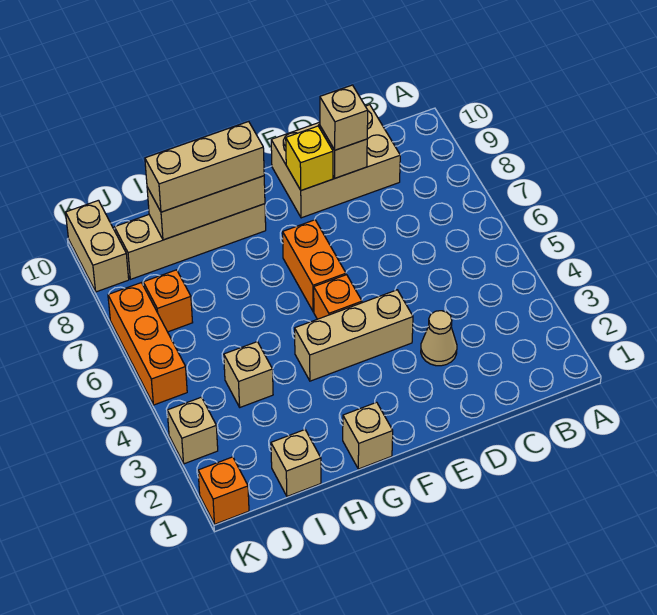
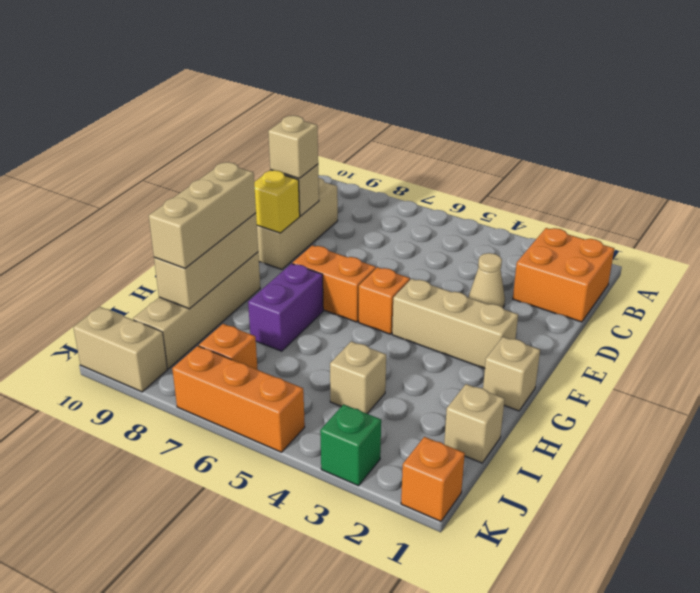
none -> orange brick B1:C2 level 1
tan brick E4:G4 level 1 -> tan brick F2:F4 level 1
none -> purple brick G7:H7 level 1
tan brick K3 level 1 -> green brick K3 level 1

